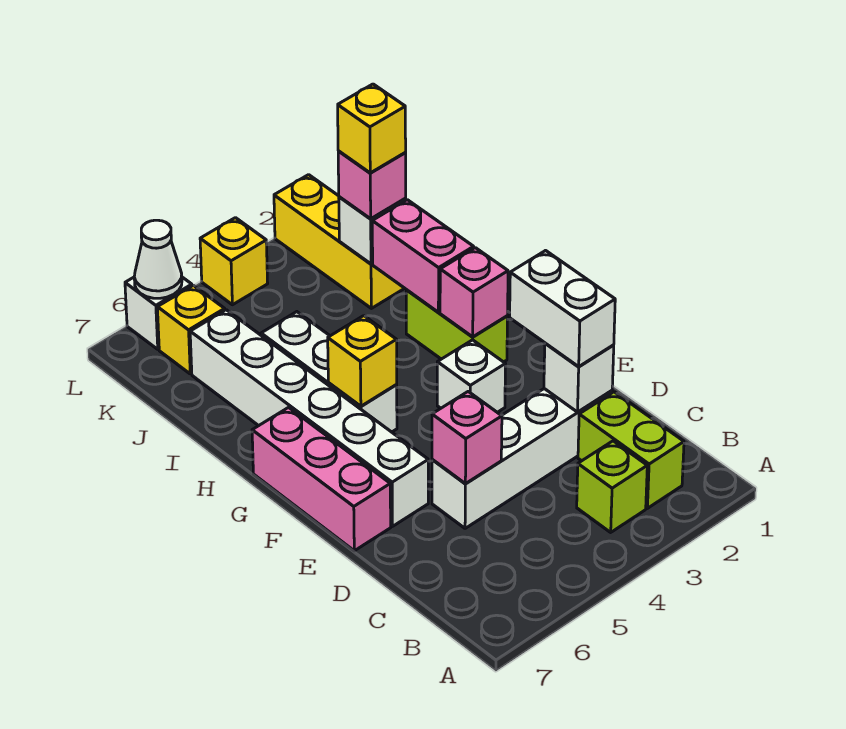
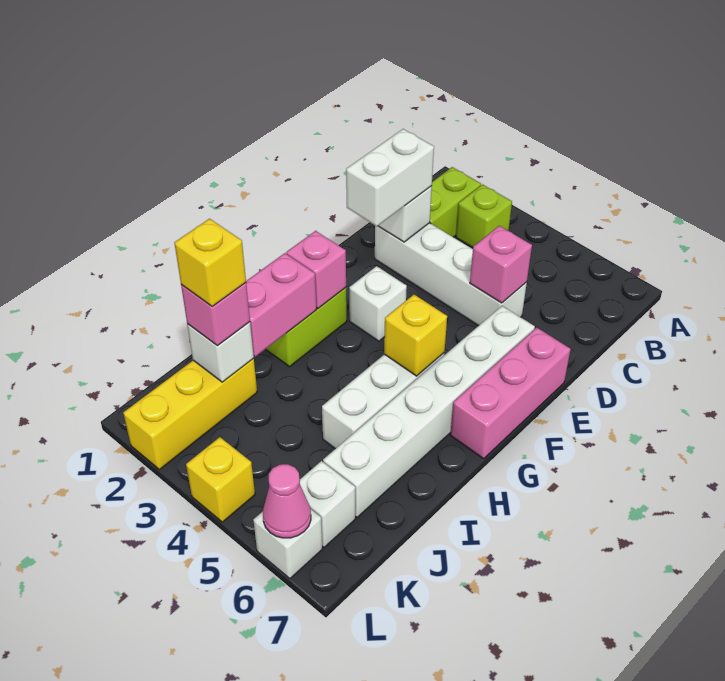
yellow brick K6 level 1 -> white brick K6 level 1
white cone L6 level 2 -> pink cone L6 level 2

